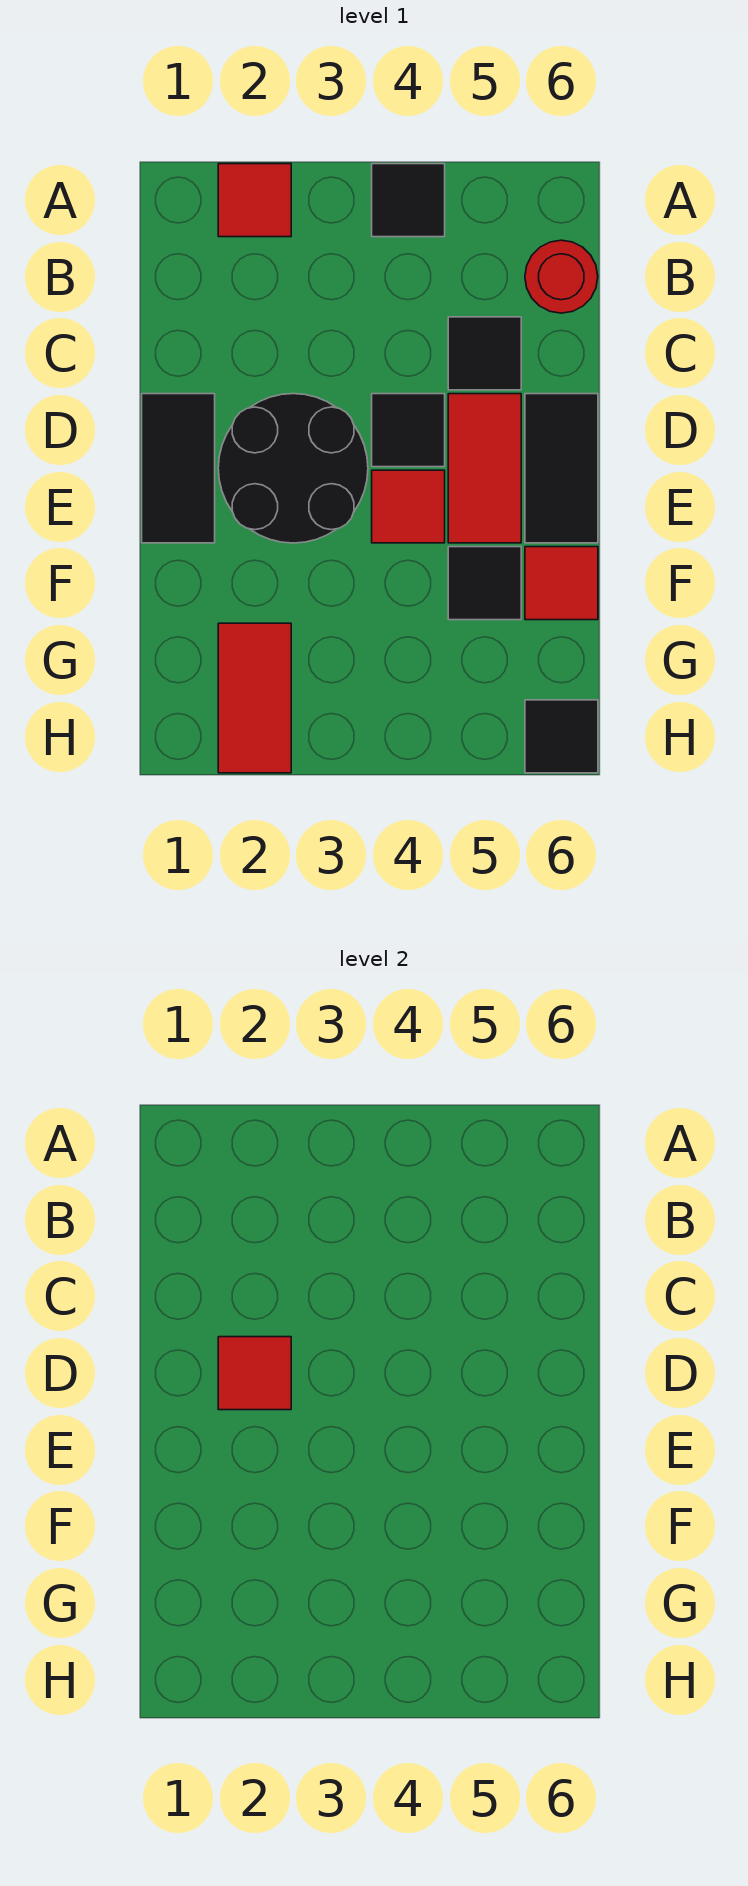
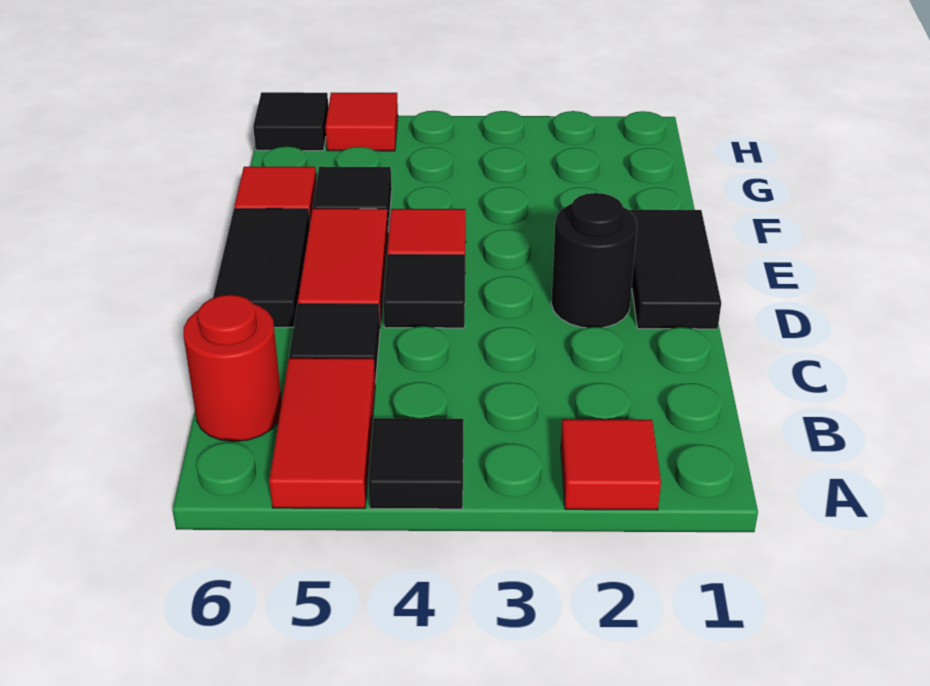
black round brick D2:E3 level 1 -> black round brick D2 level 1
red tile D2 level 2 -> red tile H5 level 1
red tile G2:H2 level 1 -> red tile A5:B5 level 1

